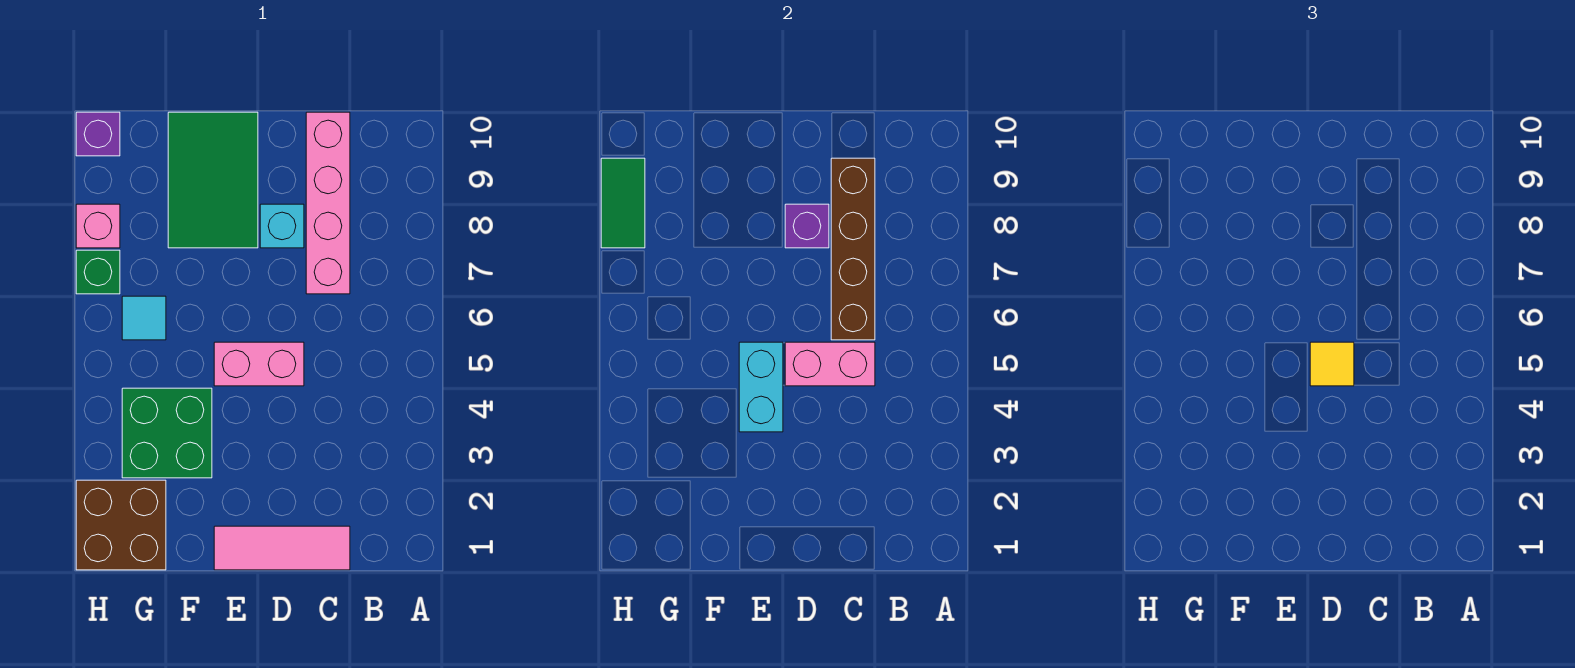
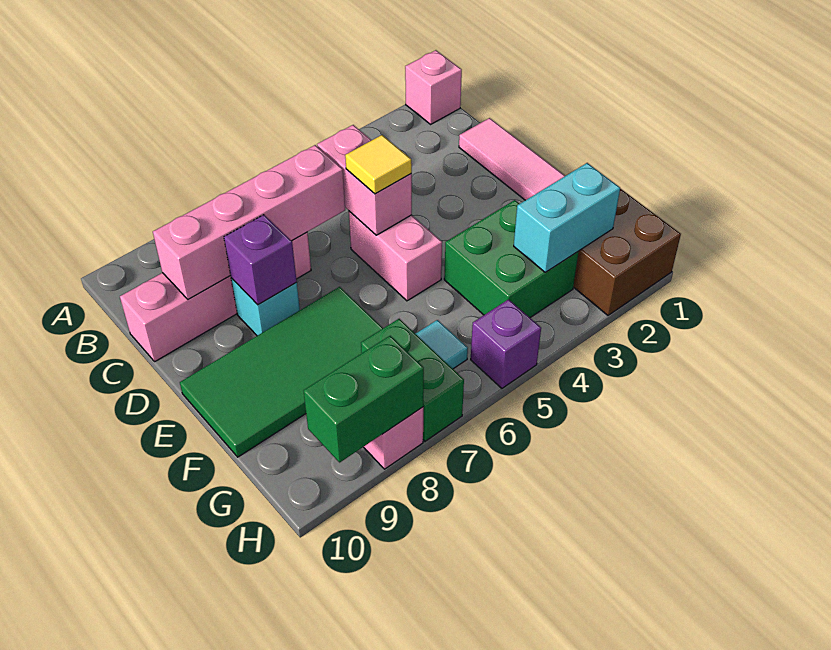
none -> pink brick A1 level 1
brown brick C6:C9 level 2 -> pink brick C6:C9 level 2
cyan brick E4:E5 level 2 -> cyan brick G2:G3 level 2
green tile E8:F10 level 1 -> green tile E7:F10 level 1
green brick H7 level 1 -> green brick G7:H7 level 1
green tile H8:H9 level 2 -> green brick H8:H9 level 2
purple brick H10 level 1 -> purple brick H5 level 1

